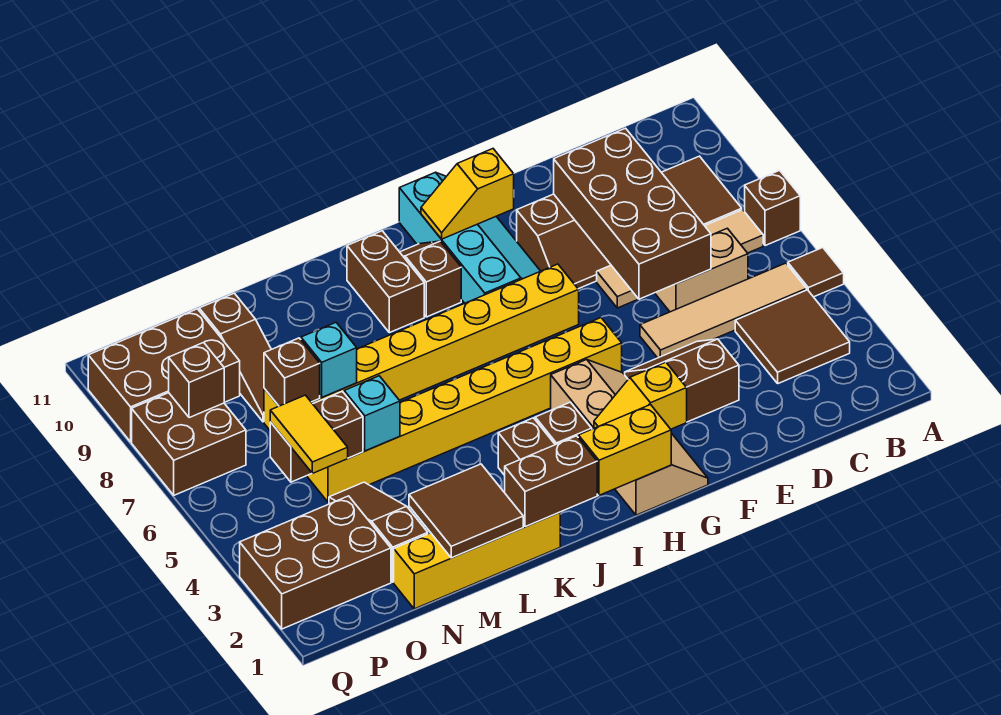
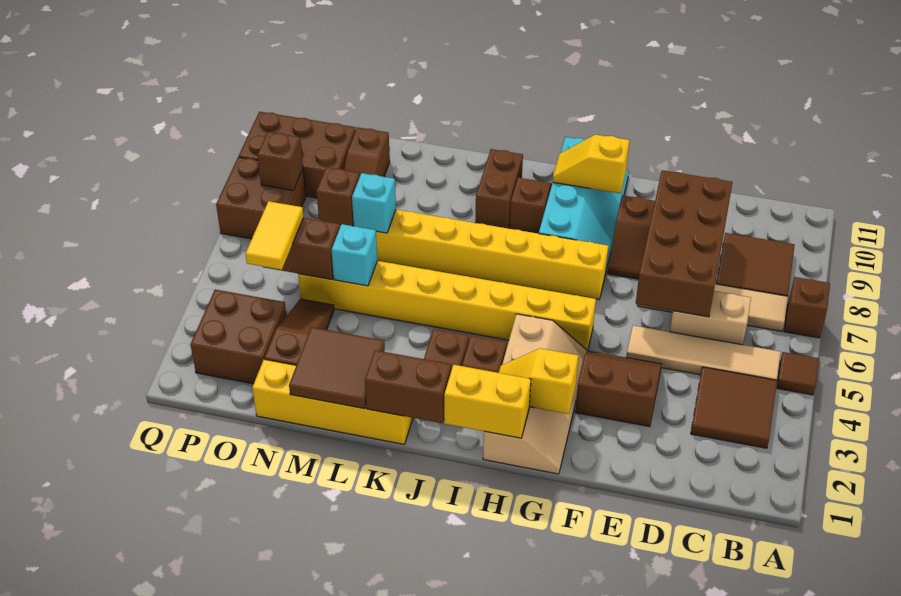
brown brick O2:Q3 level 1 -> brown brick O2:P3 level 1

